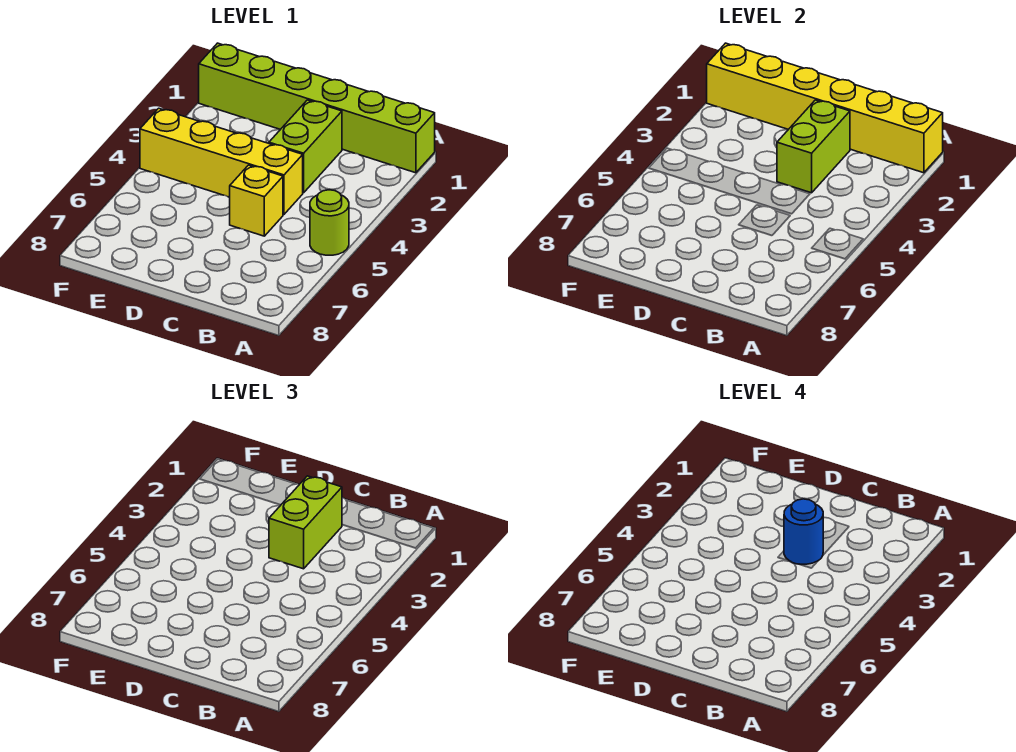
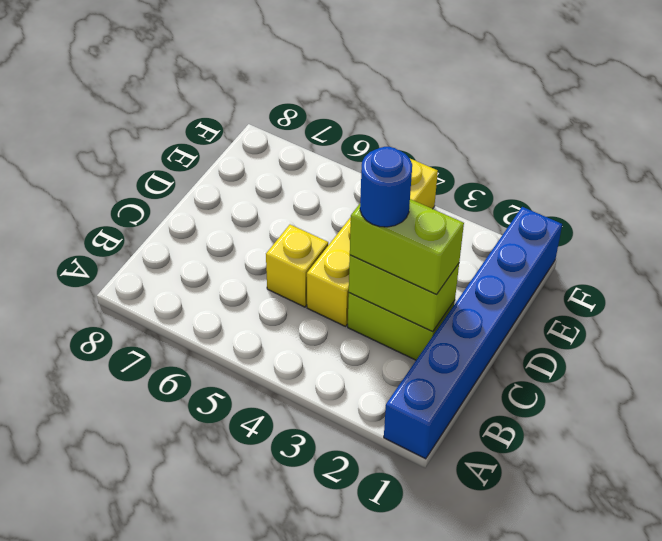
lime brick A1:F1 level 1 -> blue brick A1:F1 level 1
yellow brick A1:F1 level 2 -> none
lime round brick A5 level 1 -> none

